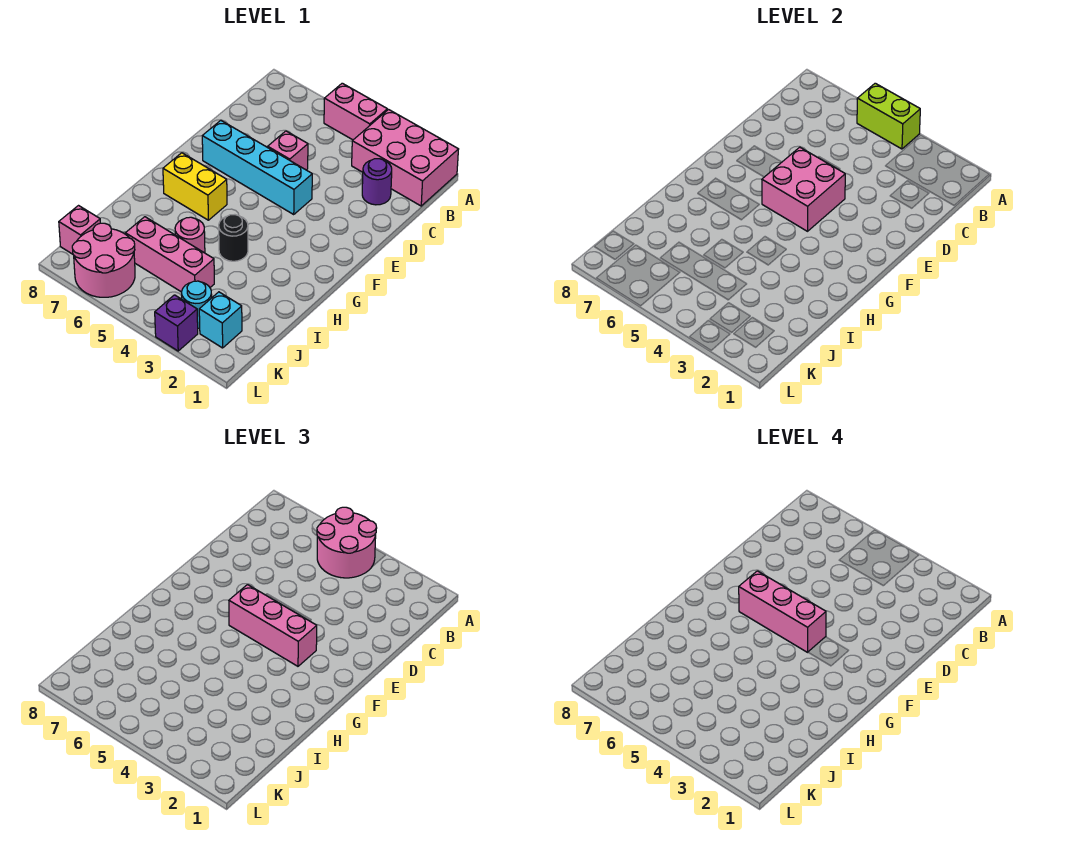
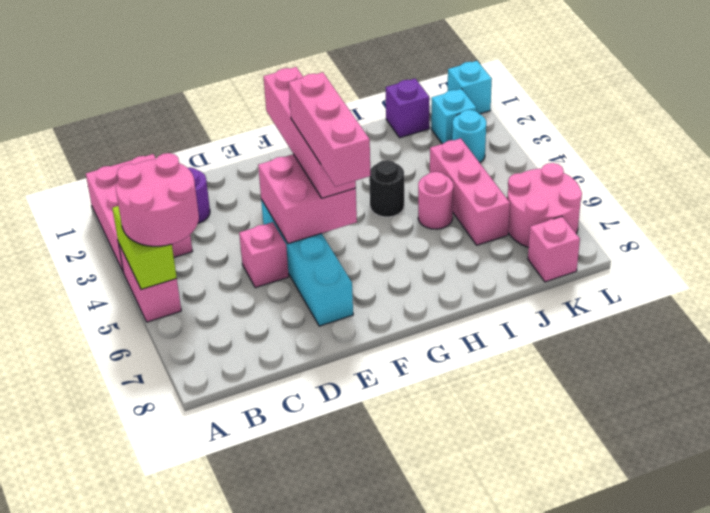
pink brick F3:F5 level 3 -> pink brick F2:F5 level 3
yellow brick G6:G7 level 1 -> none
none -> cyan brick L1 level 1
purple brick L3 level 1 -> purple brick J1 level 1

